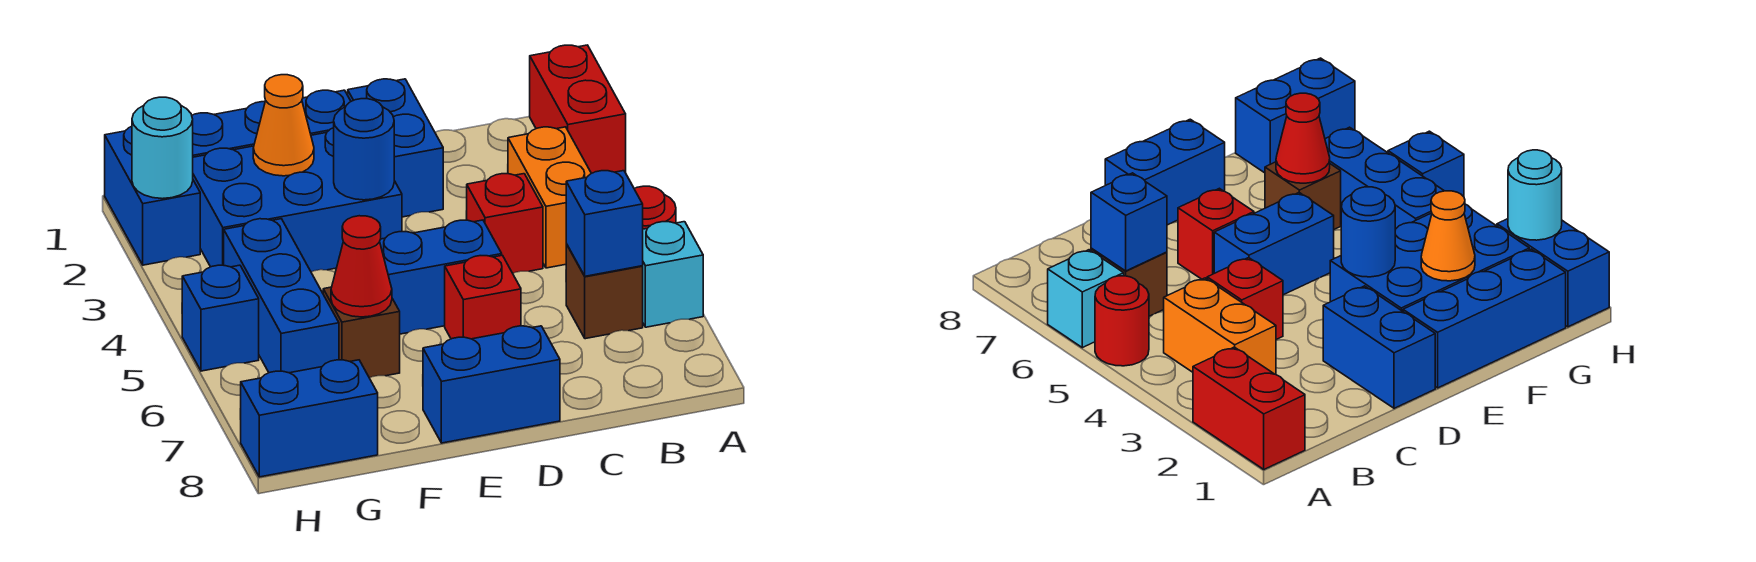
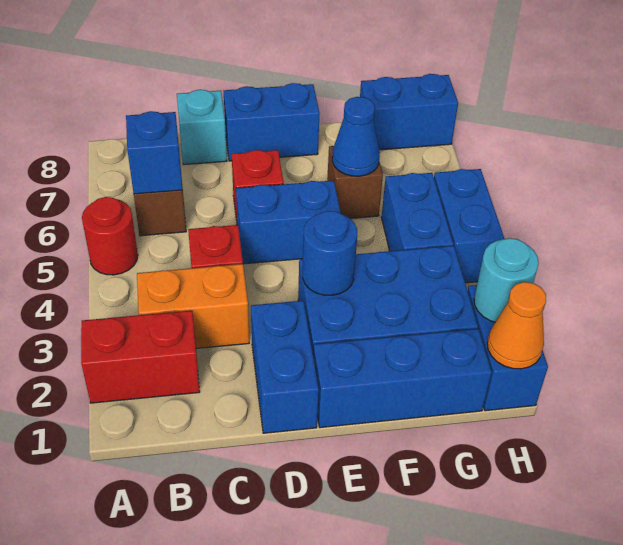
red brick A1:A2 level 1 -> red brick A2:B2 level 1
cyan brick A6 level 1 -> cyan brick C8 level 1
orange brick B3:B4 level 1 -> orange brick B3:C3 level 1
orange cone F2 level 2 -> orange cone H1 level 2
red cone F6 level 2 -> blue cone F6 level 2
blue brick G4:G6 level 1 -> blue brick G4:G5 level 1
blue brick H5 level 1 -> blue brick H4:H5 level 1

